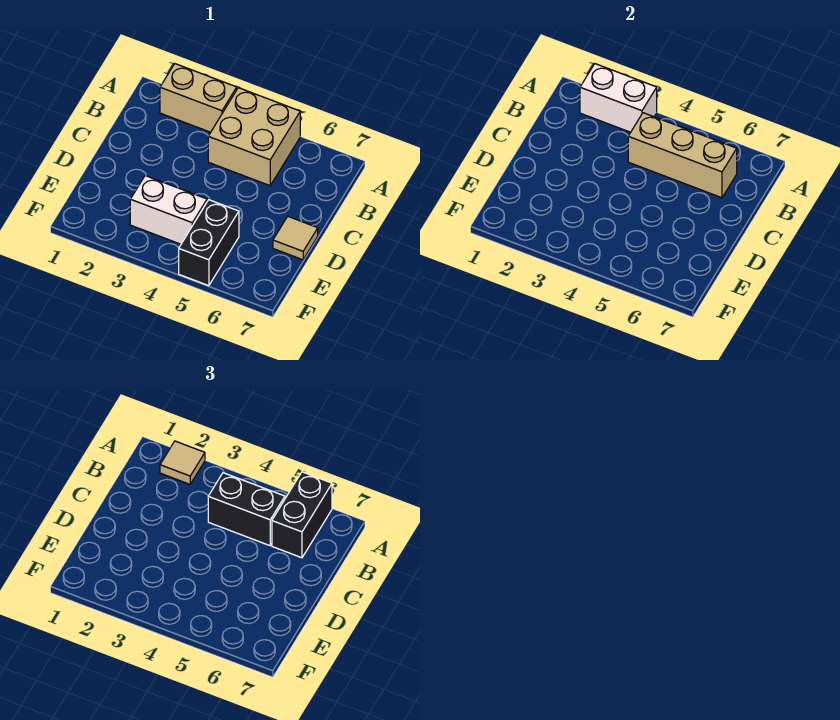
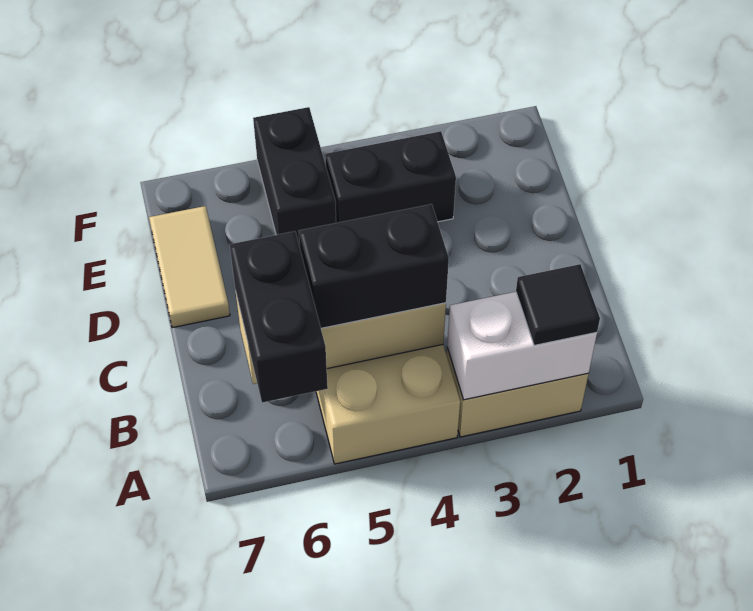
tan tile A2 level 3 -> black tile A2 level 3
tan tile D7 level 1 -> tan tile D7:E7 level 1
white brick E3:E4 level 1 -> black brick E3:E4 level 1

